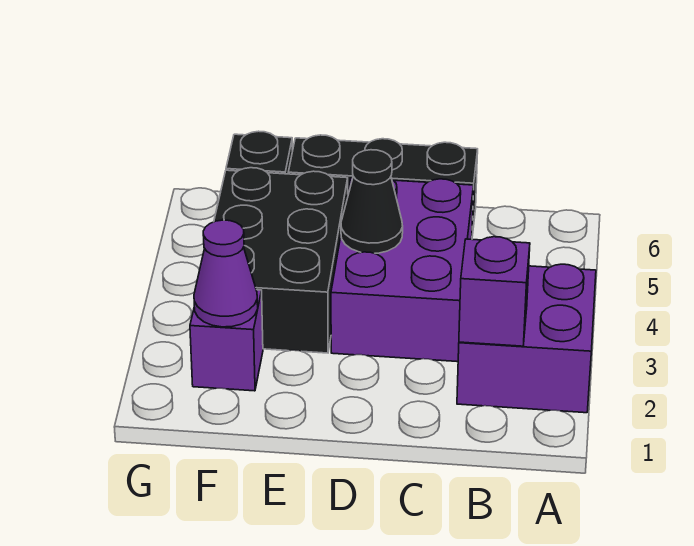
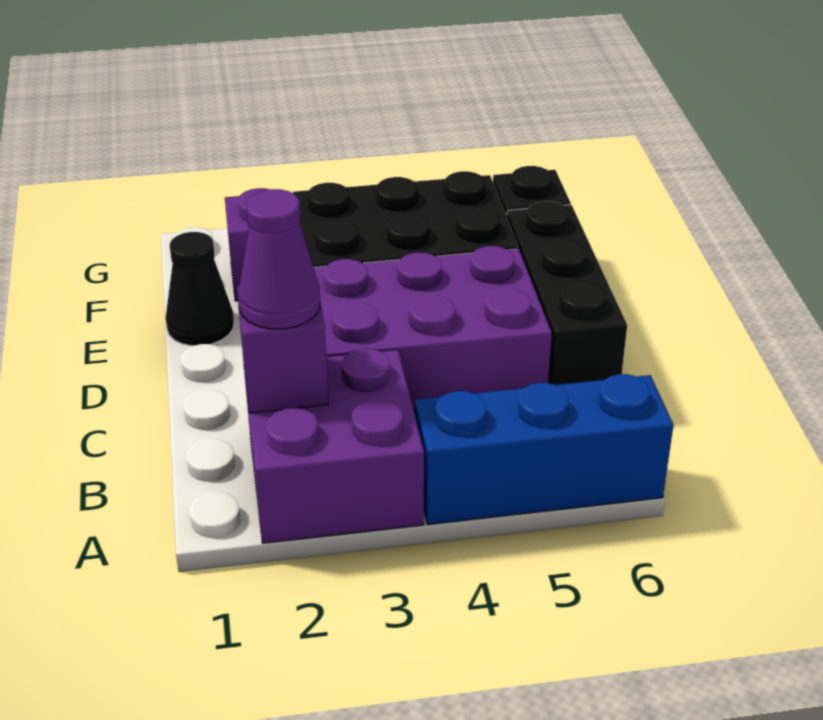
none -> blue brick A4:A6 level 1
black cone D4 level 2 -> black cone E1 level 1
purple cone F2 level 2 -> purple cone B2 level 3

